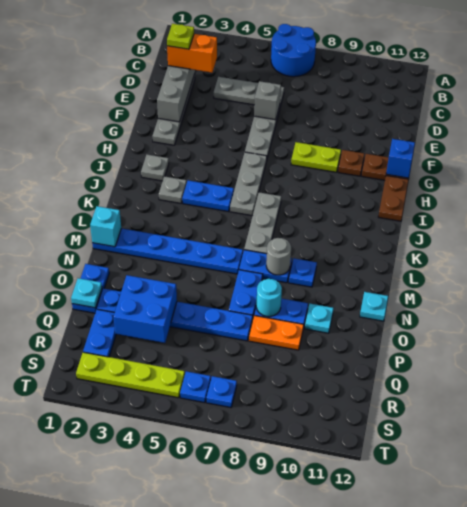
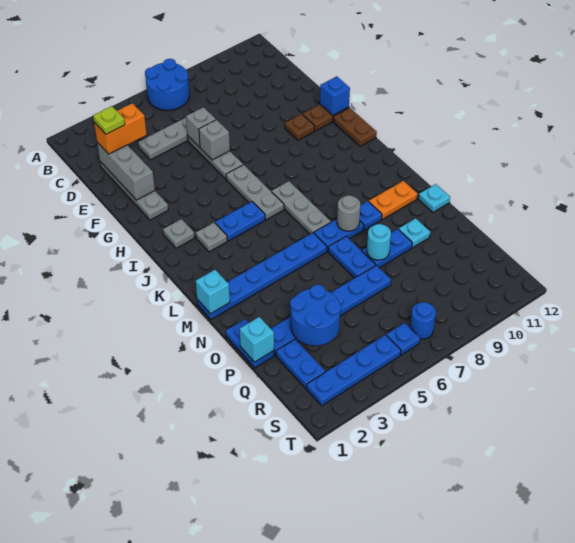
none -> grey brick F6 level 2
lime plate G8:G9 level 1 -> none
cyan plate P1 level 2 -> cyan brick P1 level 2
blue brick P3:Q4 level 2 -> blue round brick P3:Q4 level 2
orange plate P8:P9 level 1 -> orange plate M10:M11 level 1
lime plate S2:S5 level 1 -> blue plate S2:S5 level 1
blue plate S7 level 1 -> blue round brick S7 level 1

